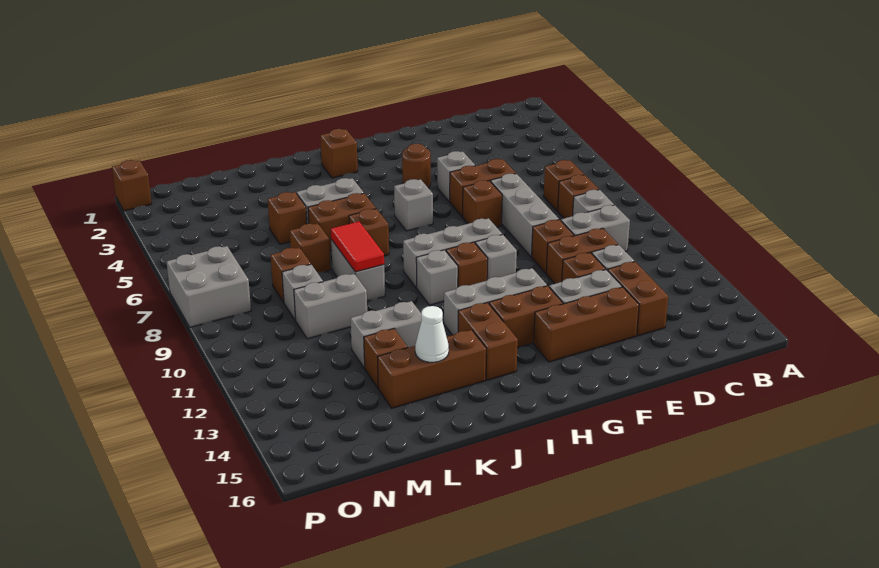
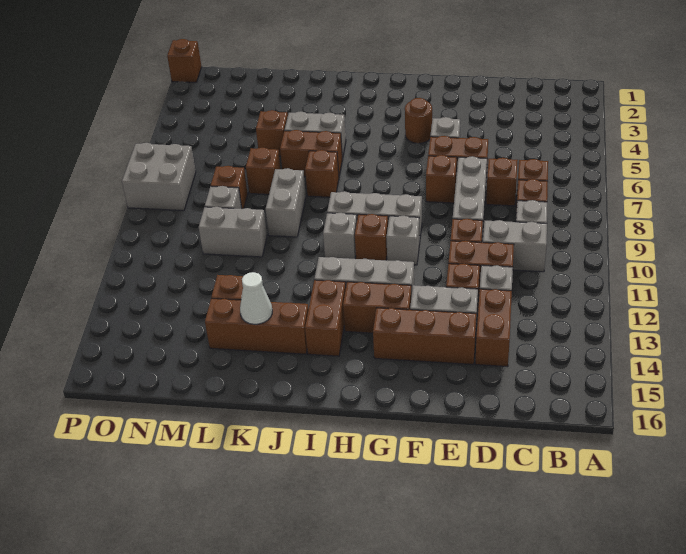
grey brick H6 level 1 -> none
brown brick I2 level 1 -> brown brick D7 level 1
red tile K8:K9 level 2 -> none
grey brick K12:L12 level 1 -> none

